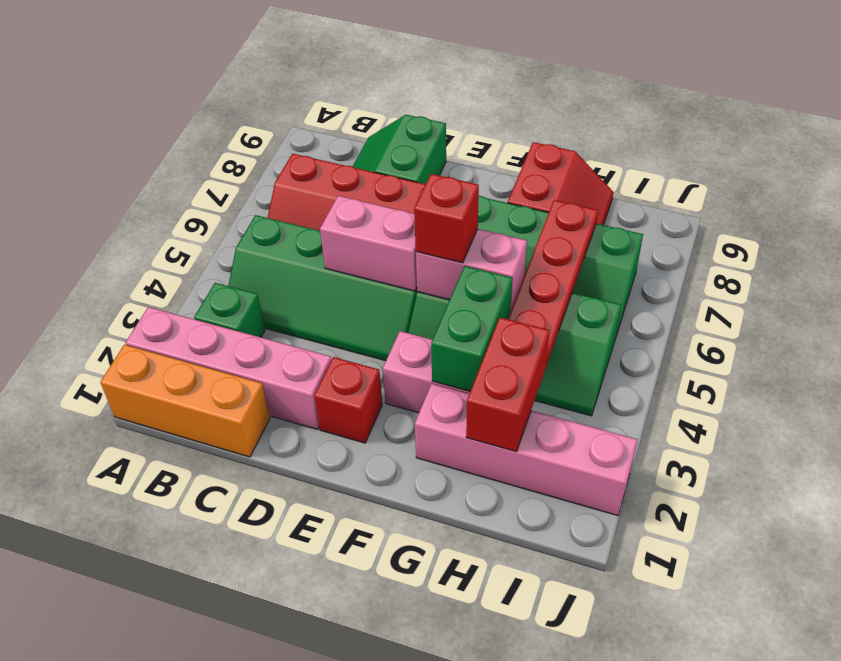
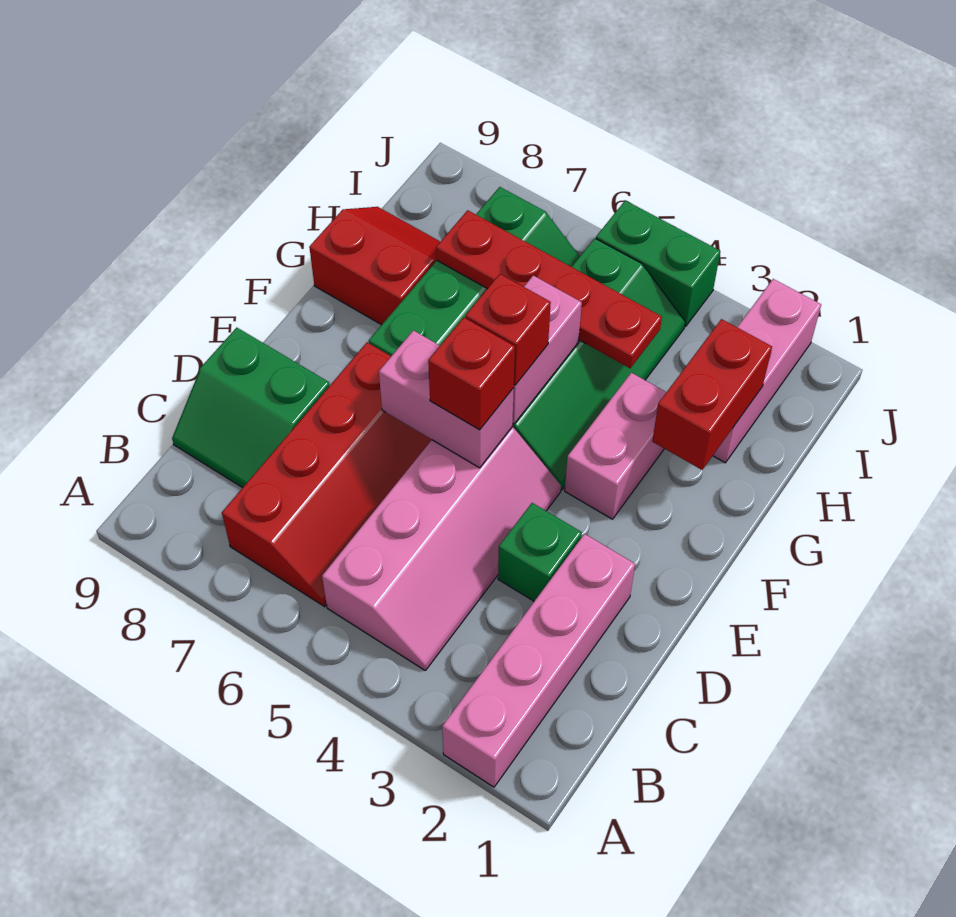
orange brick A1:C1 level 1 -> none
green brick B3 level 1 -> green brick D3 level 1
green slope B4:E5 level 1 top 5 -> pink slope B4:E5 level 1 top 5
pink brick D5:E5 level 2 -> pink brick E5:E6 level 2
red brick E2 level 1 -> red brick E5 level 3
pink brick G2:J2 level 1 -> pink brick H2:J2 level 1
green brick G3:G4 level 2 -> green brick J4:J5 level 1
red brick H2:H3 level 2 -> red brick G2:H2 level 2

